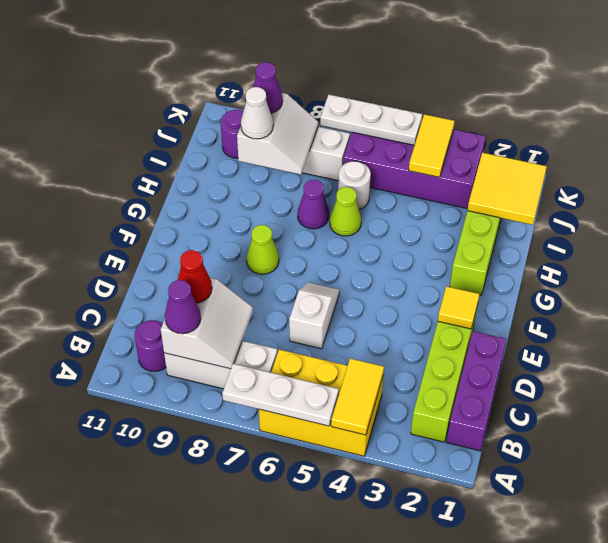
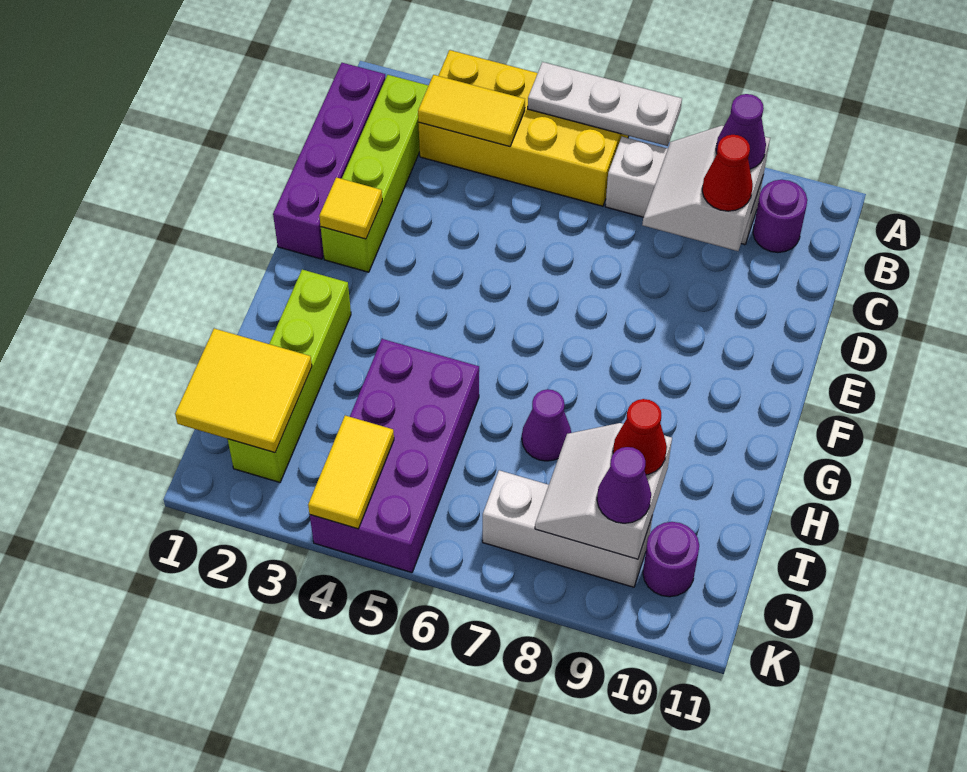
yellow brick A4:B6 level 1 -> yellow brick A3:B6 level 1
yellow tile A4:B4 level 2 -> yellow tile B3:B4 level 2
purple brick B1:D1 level 1 -> purple brick B1:E1 level 1
white slope D6:E6 level 1 top D -> none
lime cone F8 level 1 -> none
lime cone H6 level 1 -> none
white round brick I6 level 1 -> none
white cone I9 level 3 -> red cone I9 level 3
purple brick J3:K6 level 1 -> purple brick H4:K5 level 1
white plate K5:K7 level 2 -> none

